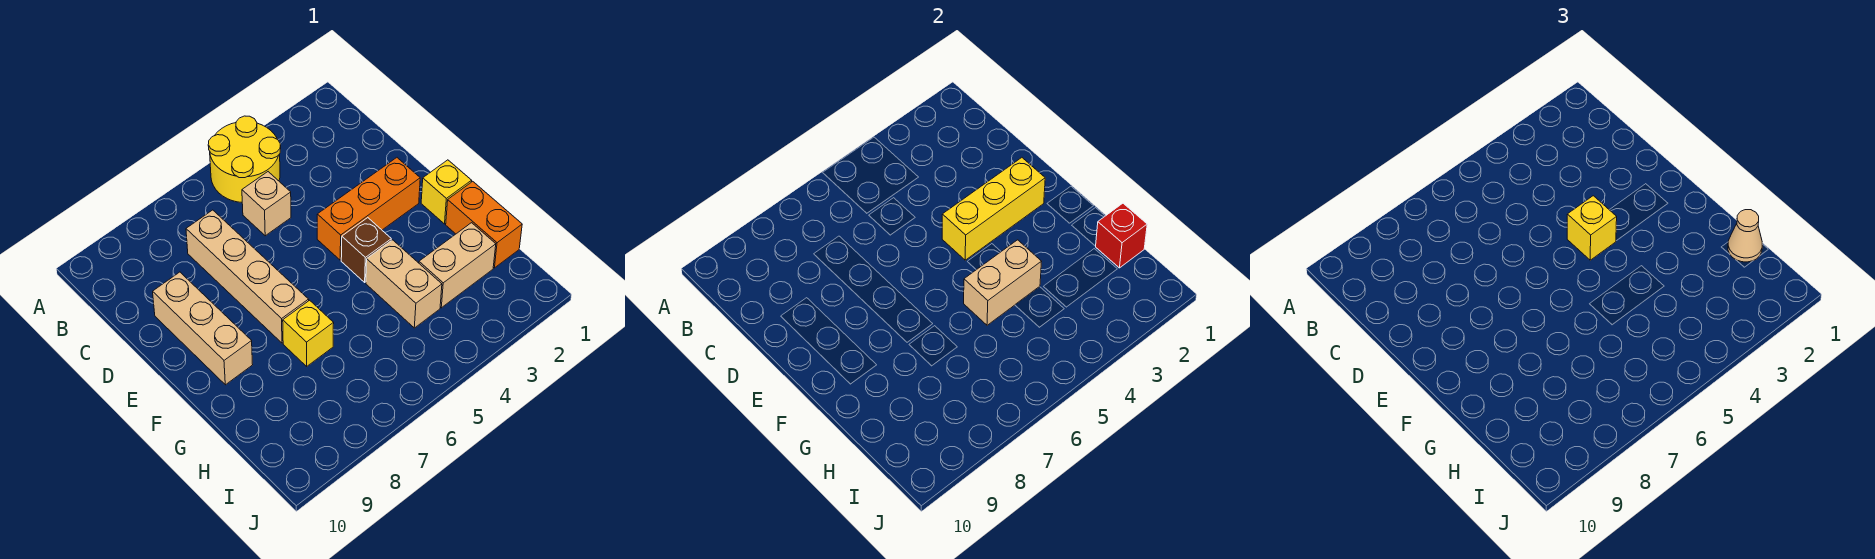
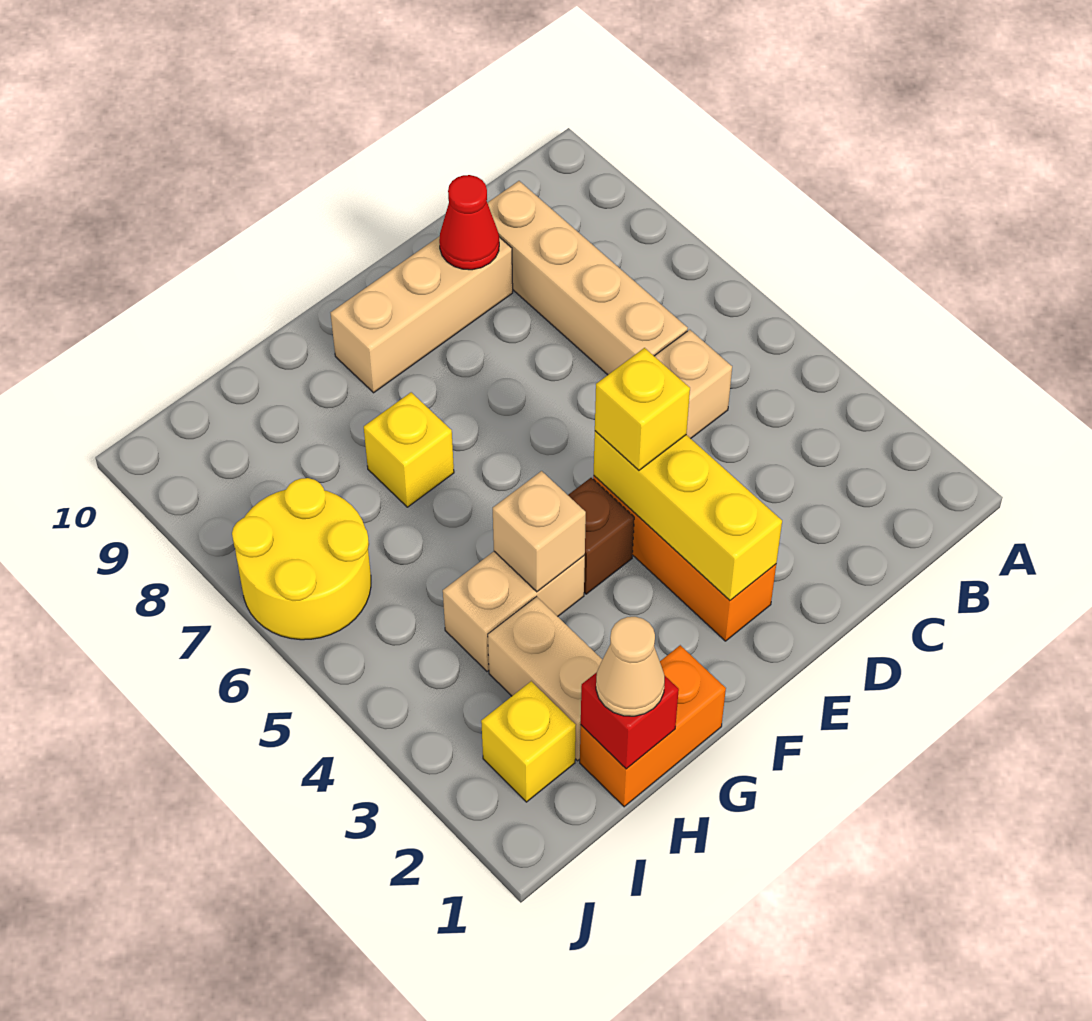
yellow round brick A4:B5 level 1 -> yellow round brick I6:J7 level 1
tan brick C7:F7 level 1 -> tan brick C6:C9 level 1
none -> red cone D9 level 2
yellow brick F1 level 1 -> yellow brick I2 level 1
tan brick G4:G5 level 2 -> tan brick G4 level 2

